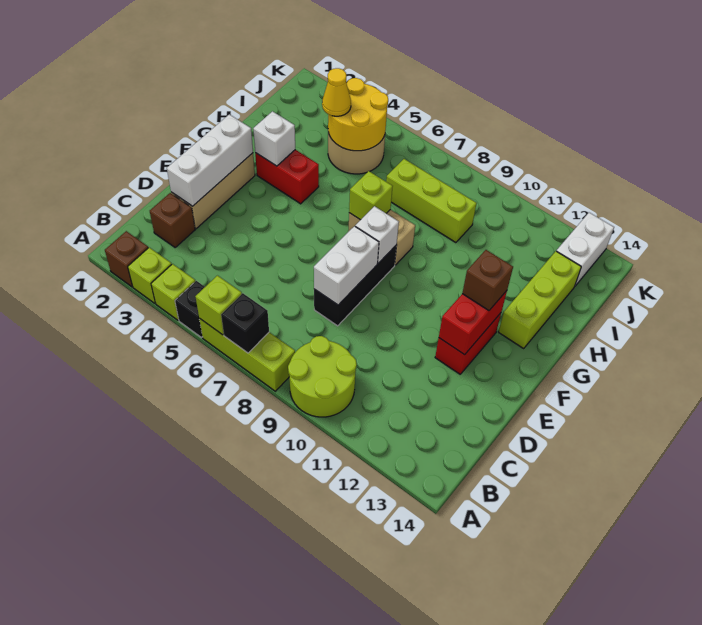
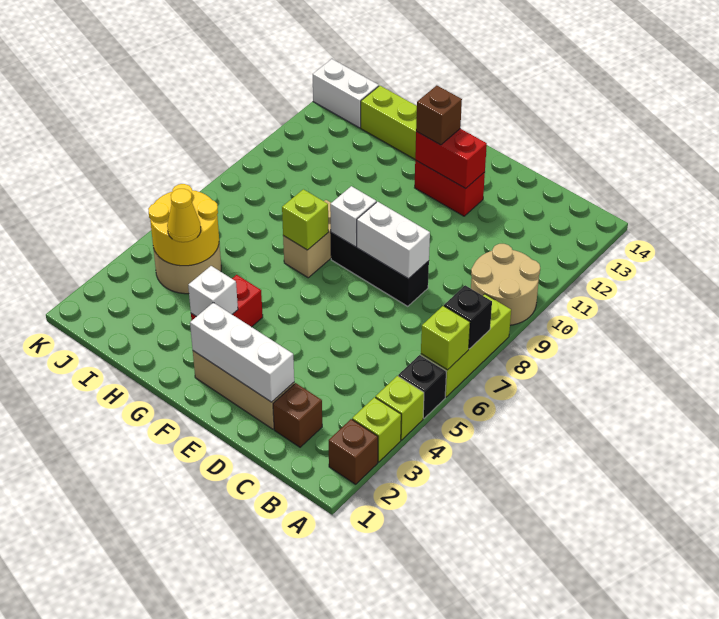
lime round brick A9:B10 level 1 -> tan round brick A9:B10 level 1
lime brick I7:I9 level 1 -> none

